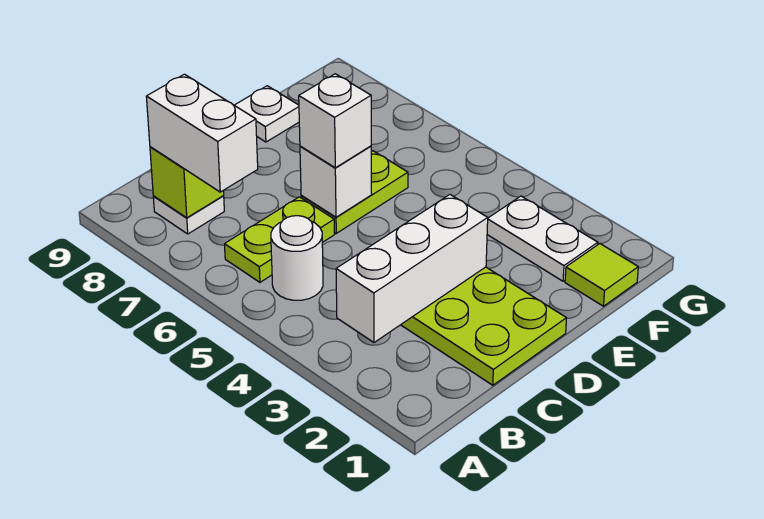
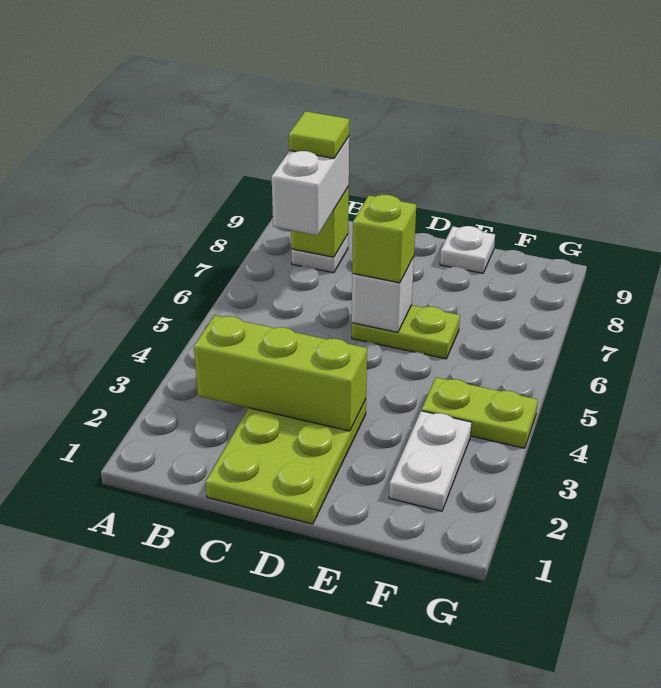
white brick B3:D3 level 2 -> lime brick B3:D3 level 2
white round brick B5 level 1 -> none
lime plate B6:C6 level 1 -> lime plate F4:G4 level 1
white brick D6 level 3 -> lime brick D6 level 3
lime tile F1 level 1 -> lime tile B8 level 4

